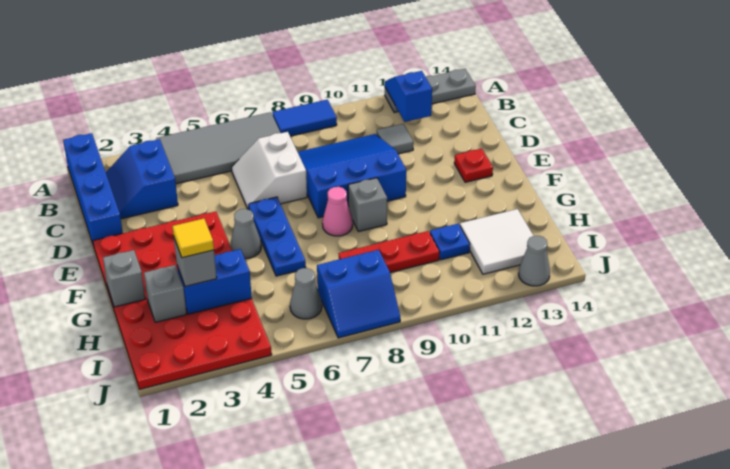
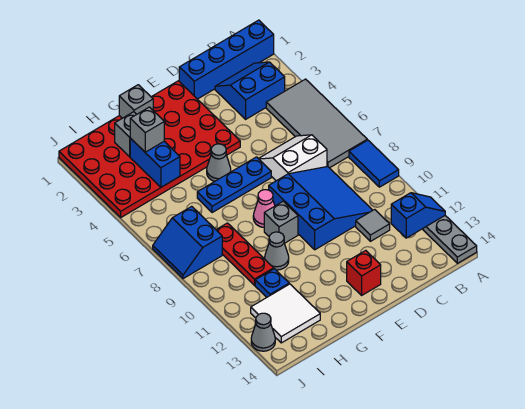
red plate E13 level 1 -> red brick E13 level 1
yellow tile H3 level 4 -> none
grey cone I6 level 1 -> grey cone G10 level 1

